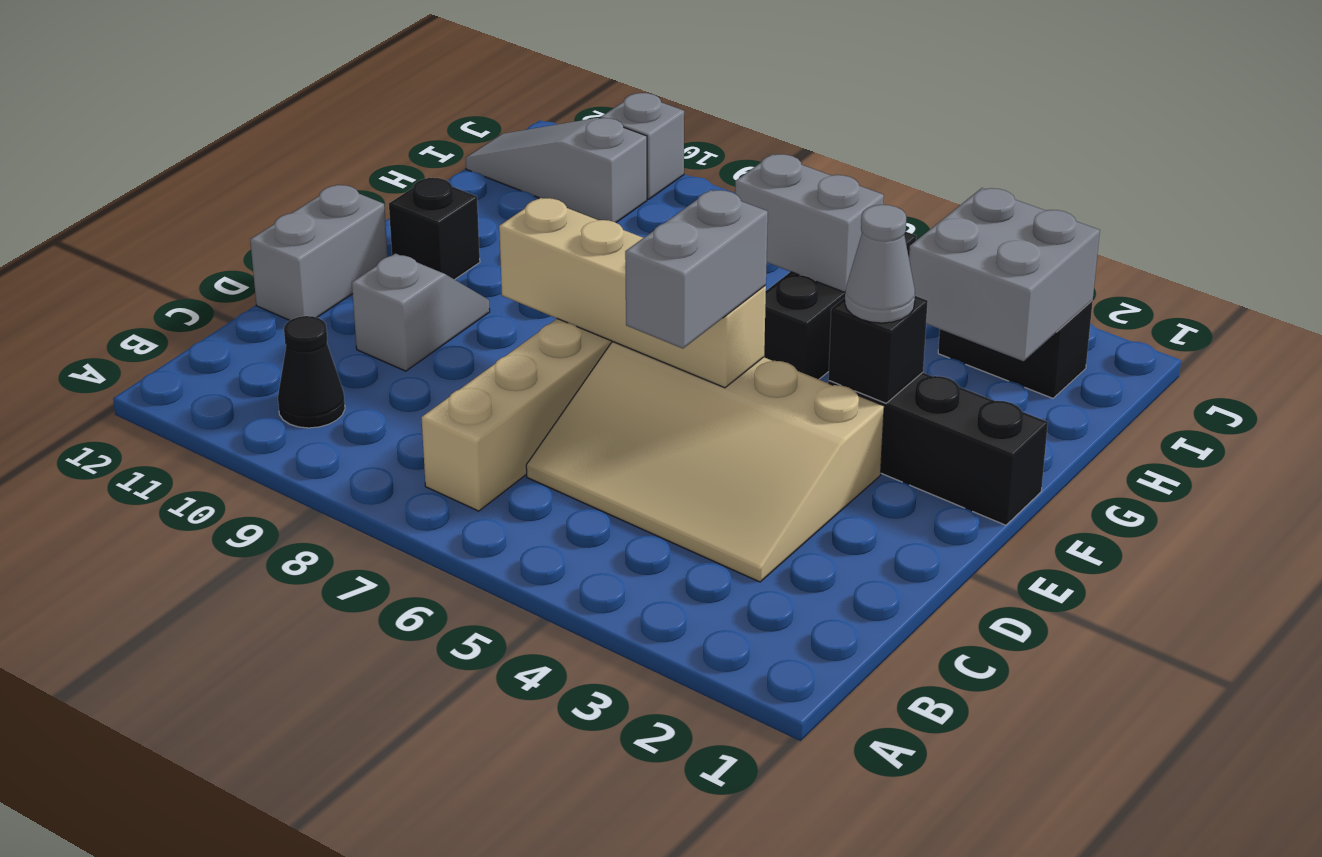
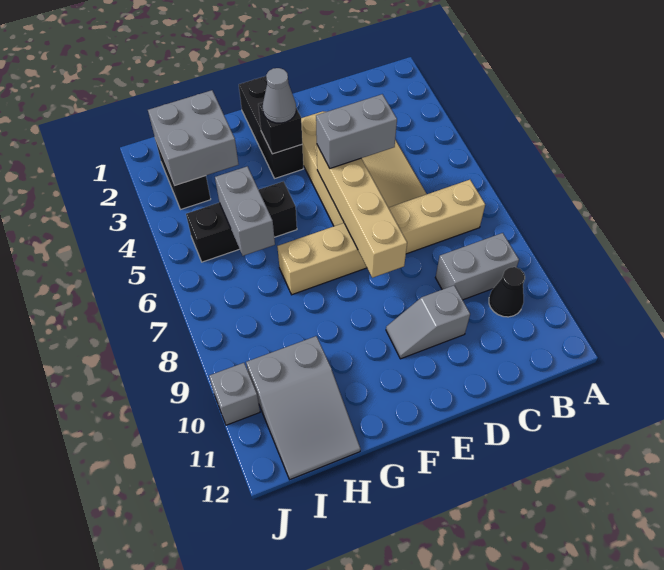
grey brick D12:E12 level 1 -> grey brick B9:C9 level 1
black brick F11 level 1 -> none
grey slope I10:I12 level 1 top 10 -> grey slope H10:I12 level 1 top 10

